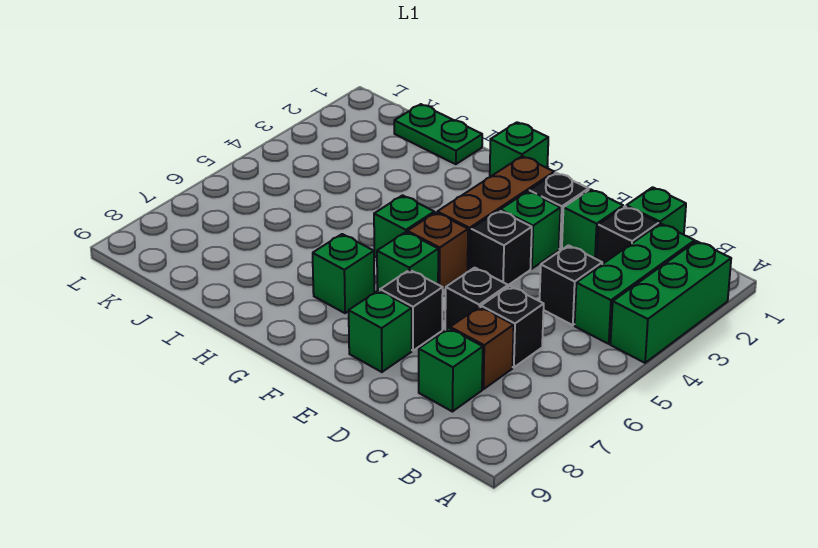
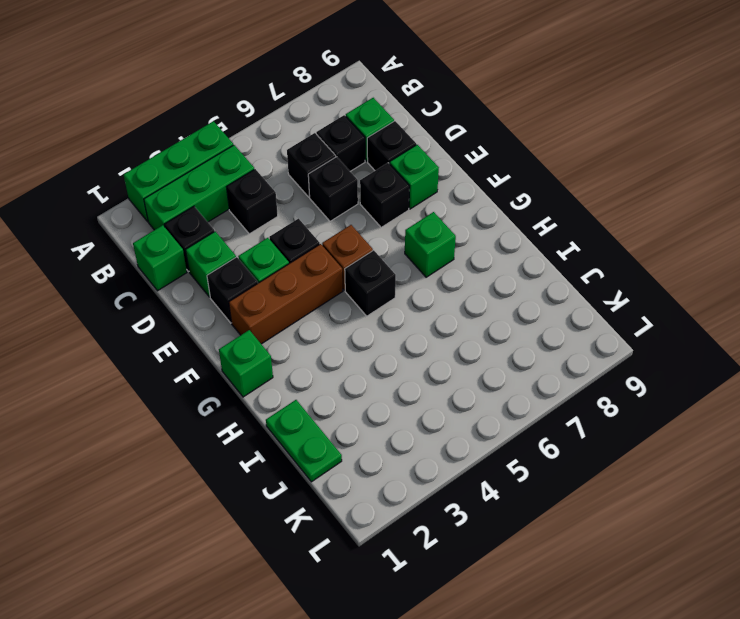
brown brick C7 level 1 -> black brick C7 level 1
none -> black brick D8 level 1
green brick F6 level 1 -> none
green brick G5 level 1 -> black brick G5 level 1

